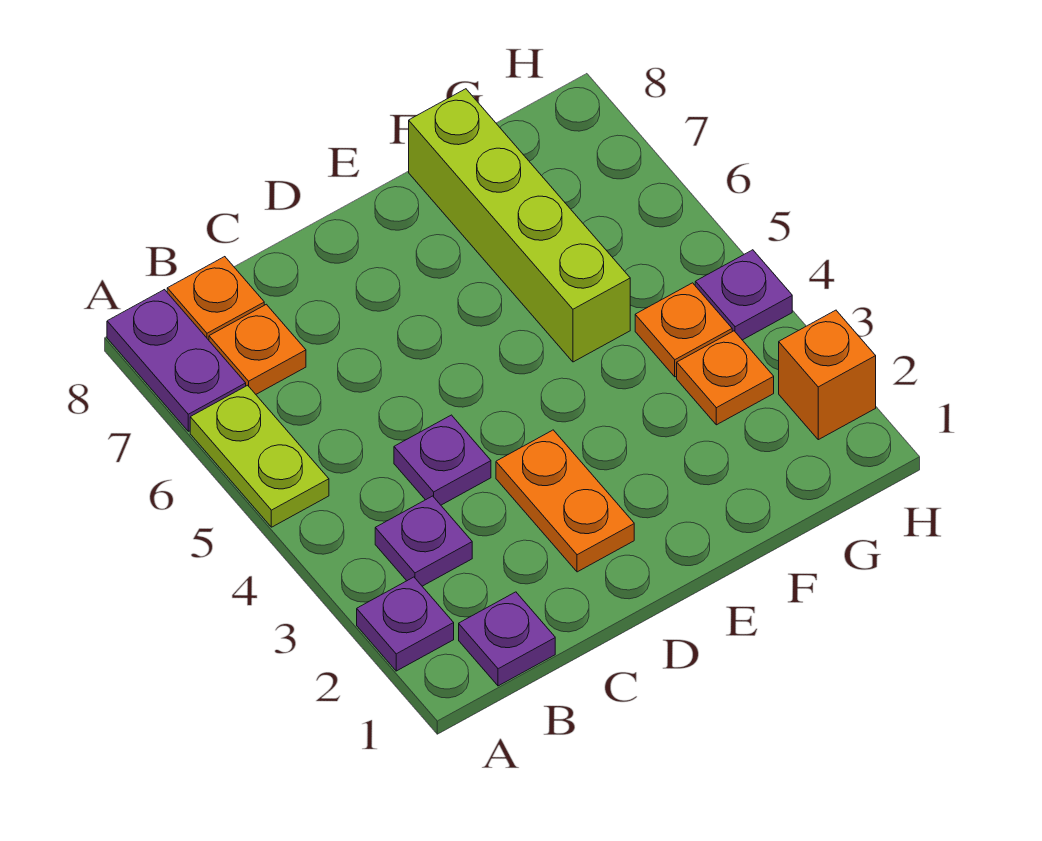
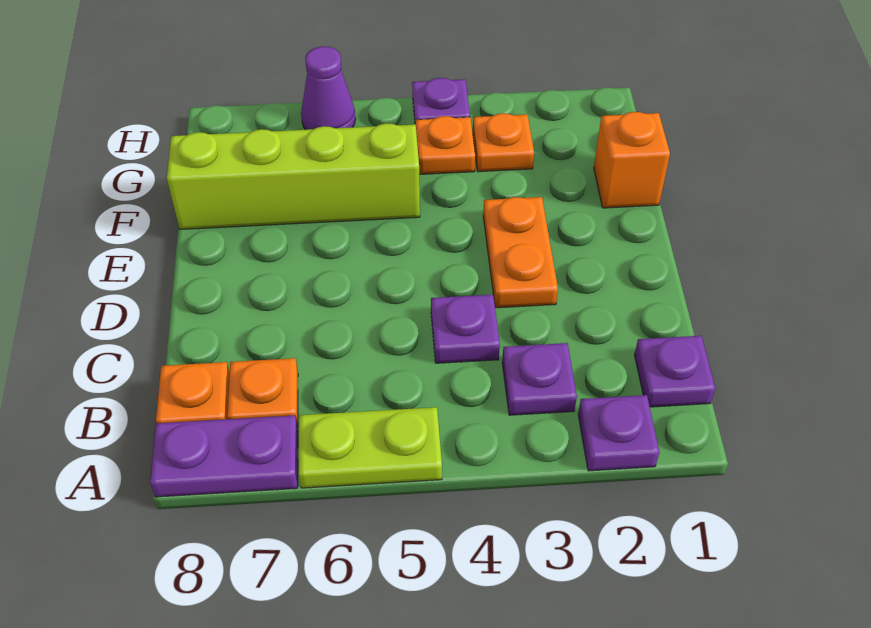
orange plate D2:D3 level 1 -> orange plate D3:E3 level 1
orange brick H2 level 1 -> orange brick F1 level 1
none -> purple cone H6 level 1

